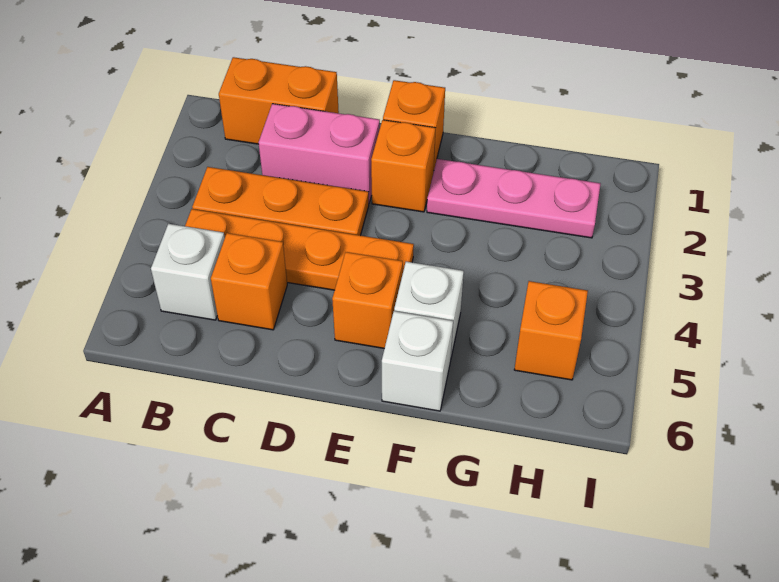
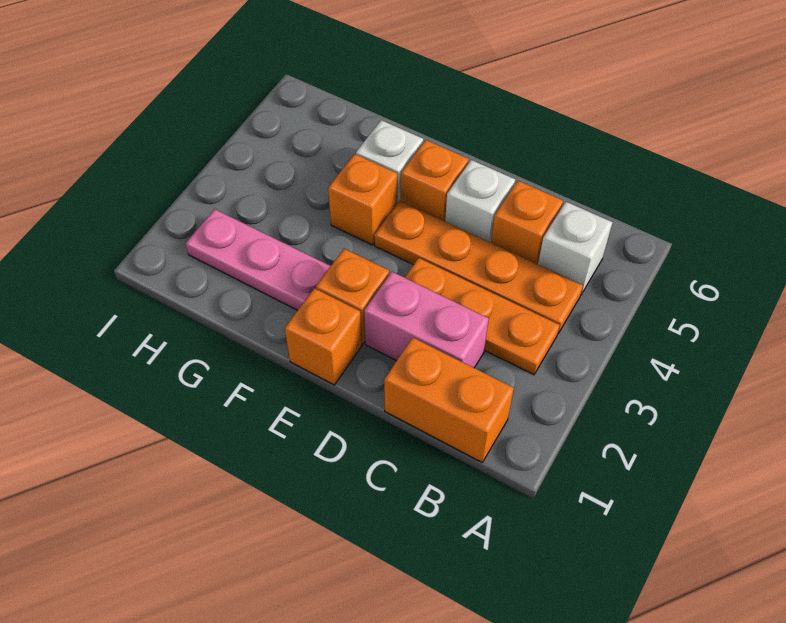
white brick F6 level 1 -> white brick D5 level 1
orange brick H5 level 1 -> orange brick F4 level 1

